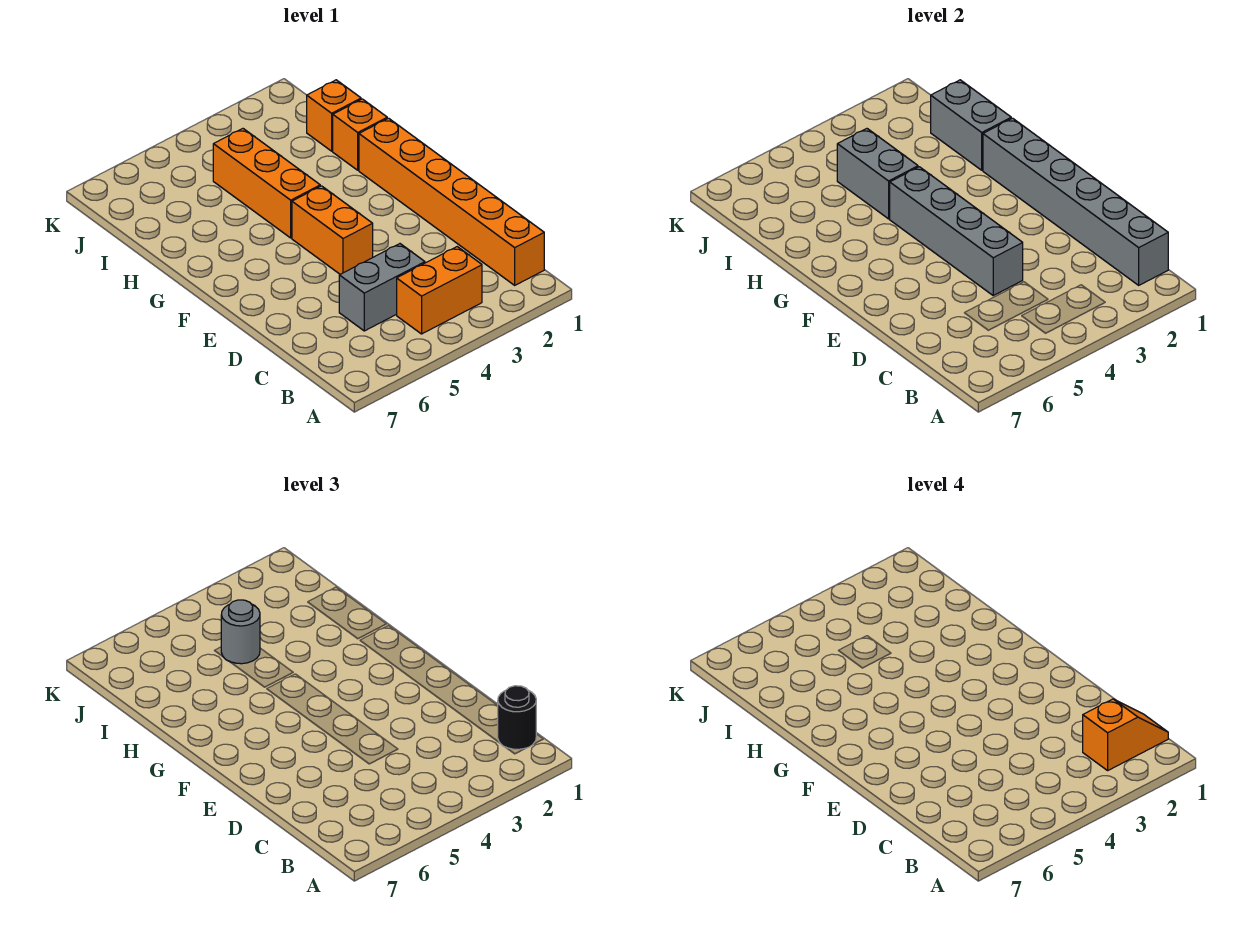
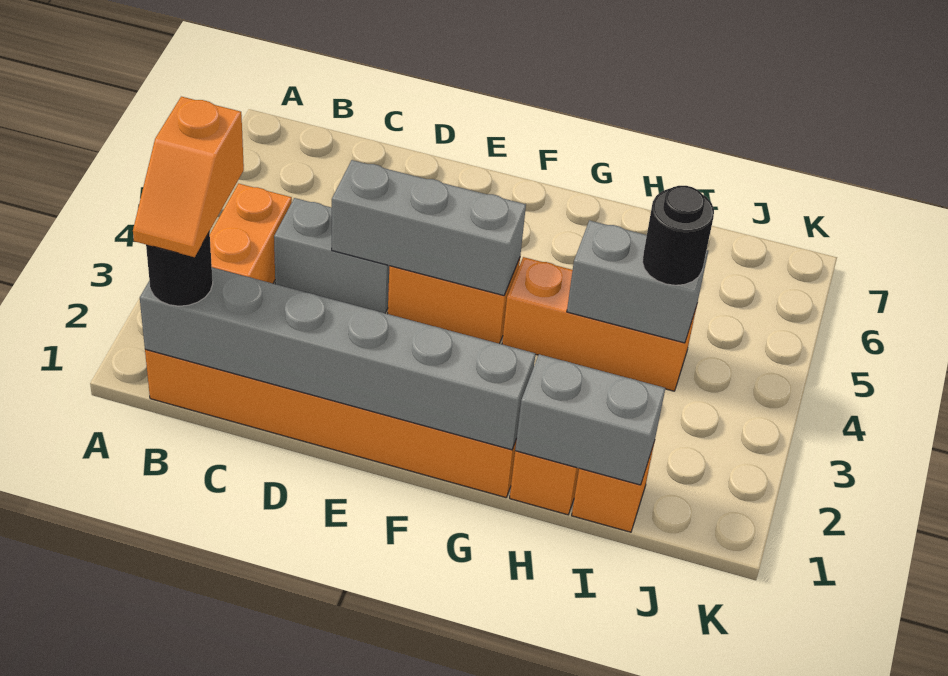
grey brick C4:C5 level 1 -> grey brick C4:D4 level 1
grey brick D4:G4 level 2 -> grey brick D4:F4 level 2
grey round brick I4 level 3 -> black round brick I4 level 3

